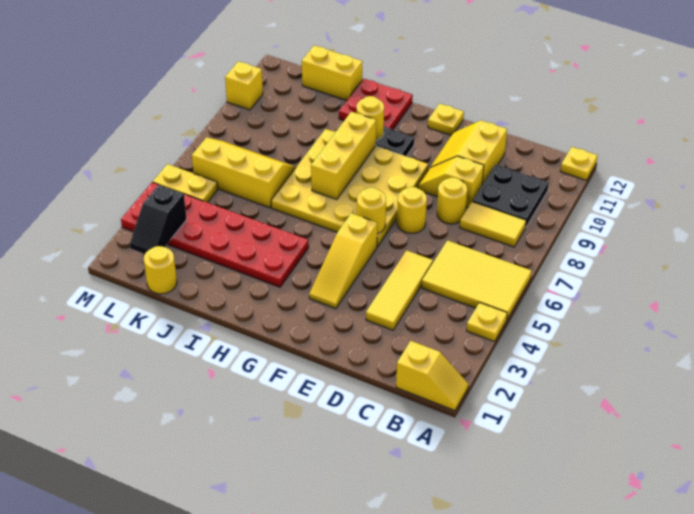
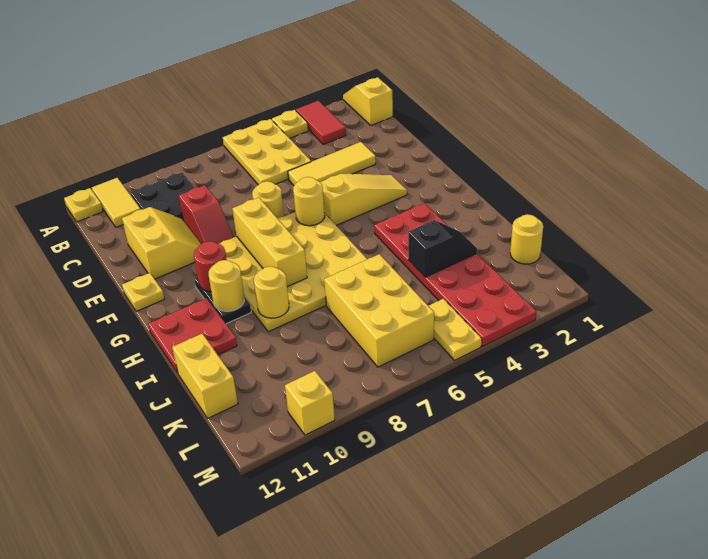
none -> red tile A3:B3 level 1
yellow tile A5:C6 level 1 -> yellow plate A5:C6 level 1
yellow tile B8:C8 level 1 -> yellow tile A11:B11 level 1
yellow round brick D8 level 1 -> yellow round brick I9 level 2
yellow slope D9:E9 level 1 top D -> red slope D9:E9 level 1 top D
yellow slope D10:E11 level 1 top D -> yellow slope D10:E11 level 1 top 11
none -> red round brick G10 level 2
yellow brick H7:H9 level 2 -> yellow brick F8:H8 level 2
yellow slope J6:L7 level 1 top 6 -> yellow brick J6:L7 level 1
black slope L2:L3 level 2 top 3 -> black slope J3:J4 level 2 top 4

